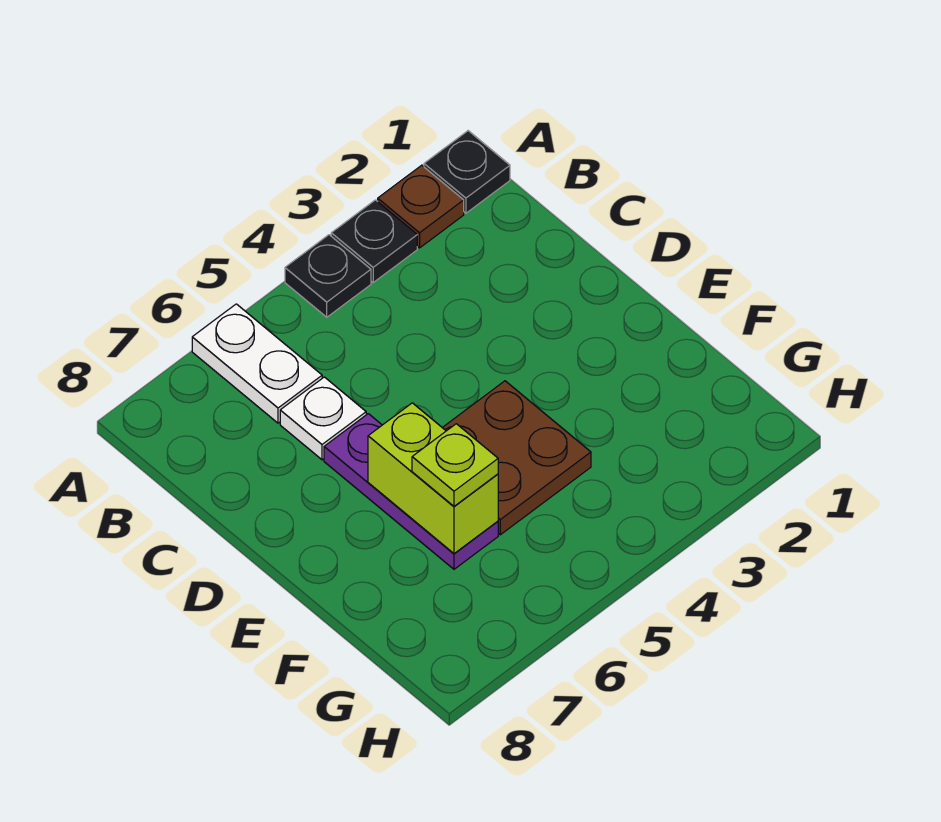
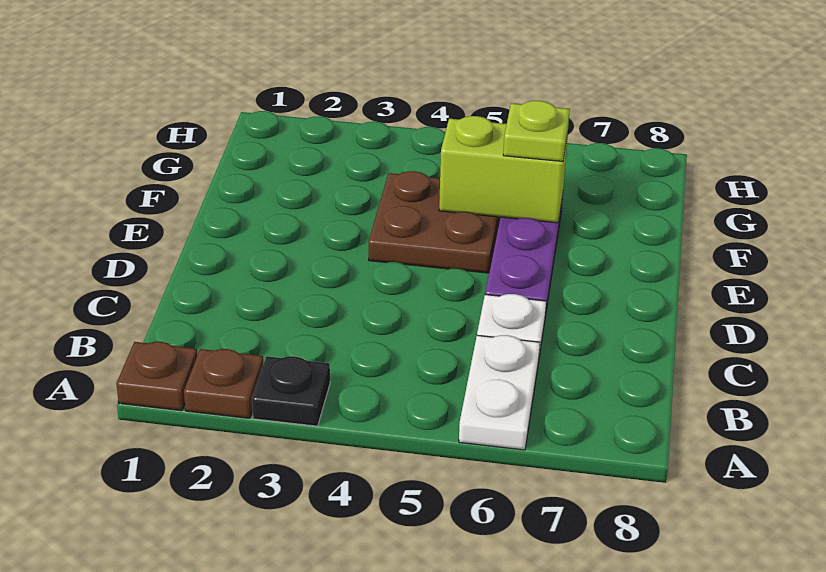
black plate A1 level 1 -> brown plate A1 level 1
black plate A4 level 1 -> none
lime brick E6:F6 level 2 -> lime brick F5:F6 level 2

